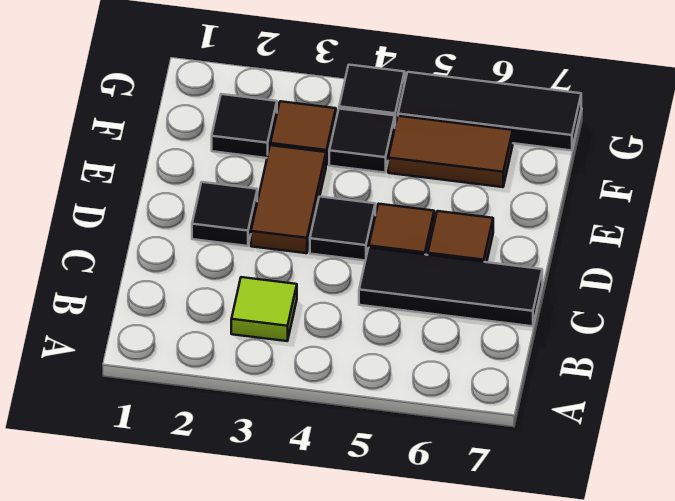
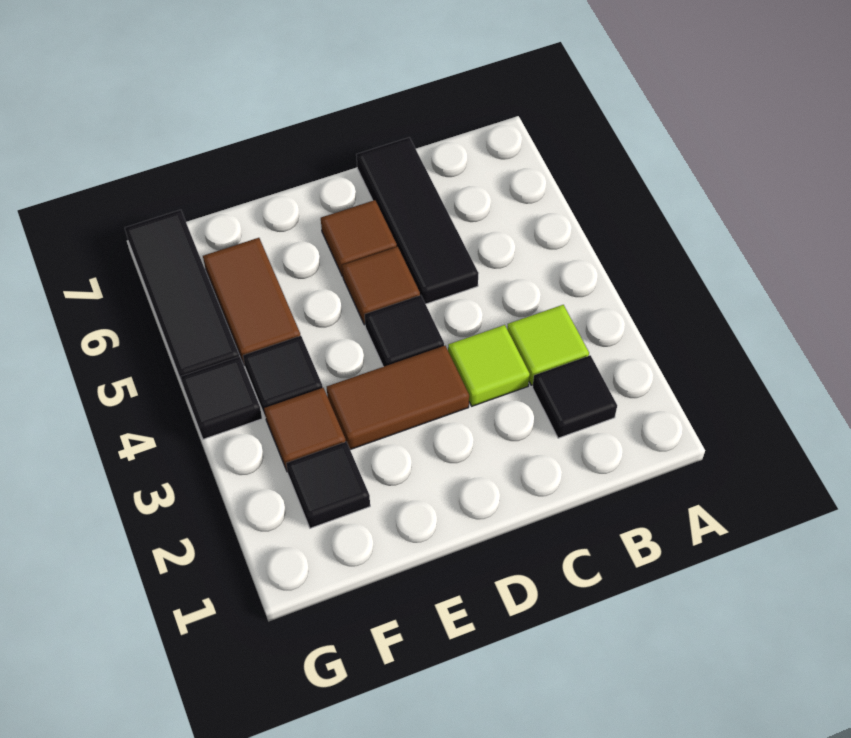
none -> lime tile C3 level 1
black tile D2 level 1 -> black tile B2 level 1

